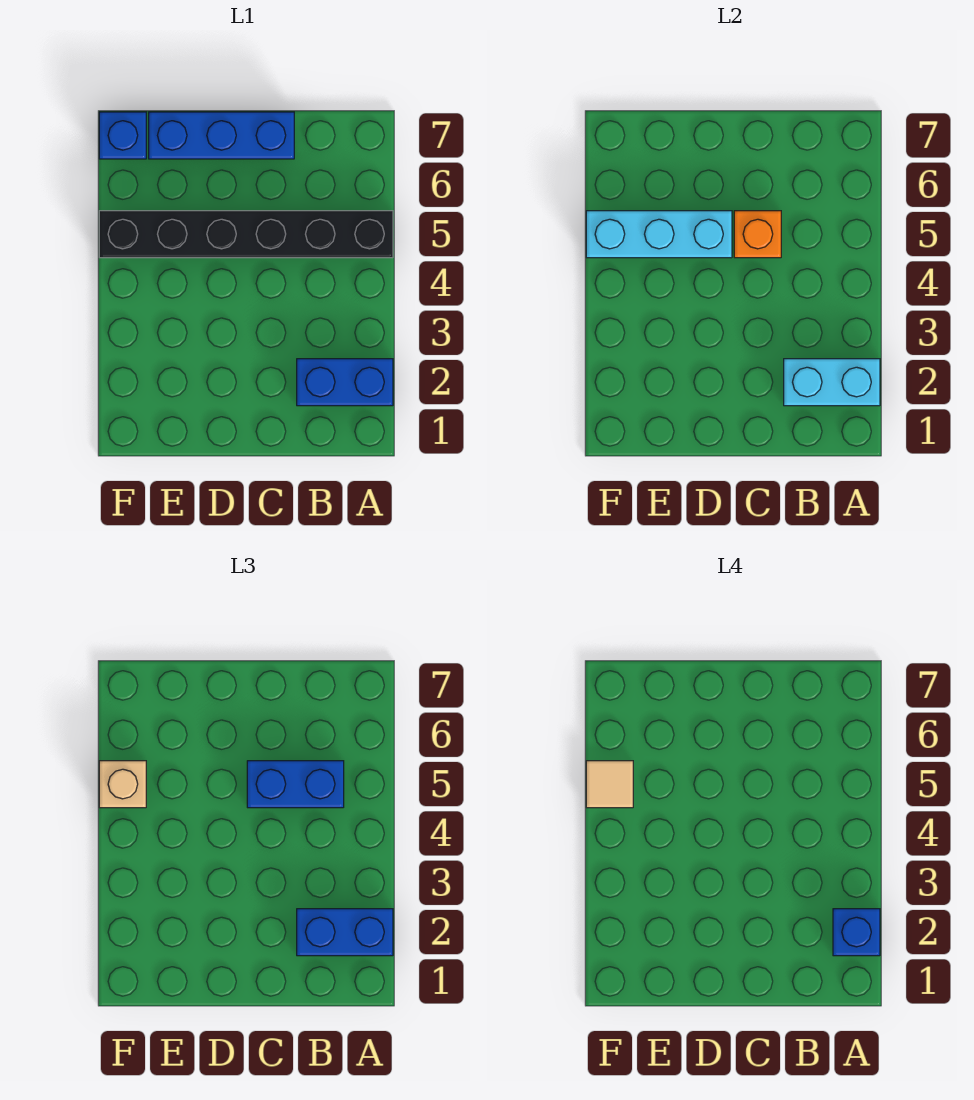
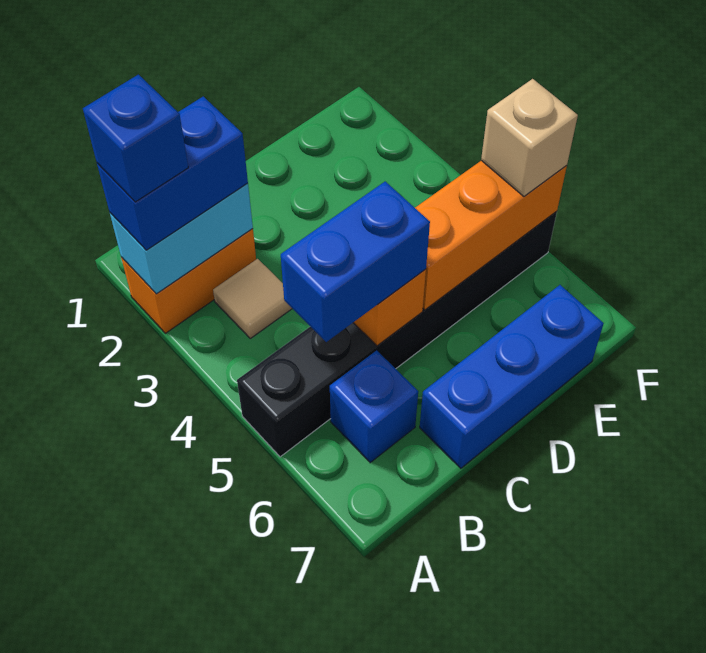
blue brick A2:B2 level 1 -> orange brick A2:B2 level 1
cyan brick D5:F5 level 2 -> orange brick D5:F5 level 2
tan tile F5 level 4 -> tan tile B3 level 1
blue brick F7 level 1 -> blue brick B6 level 1

